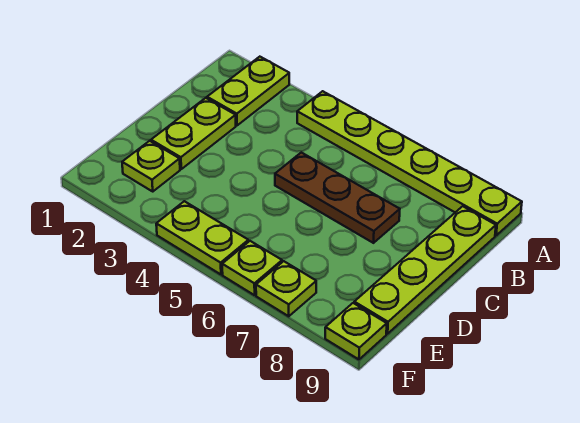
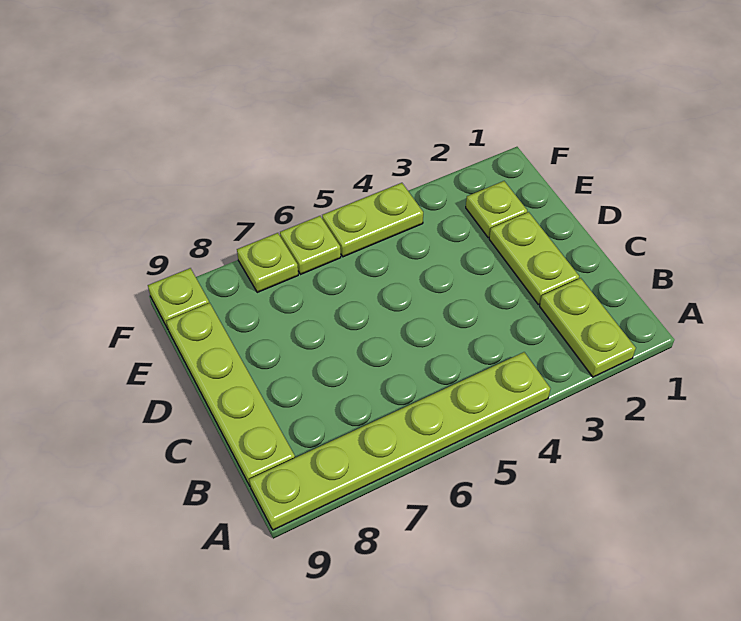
brown plate C5:C7 level 1 -> none

